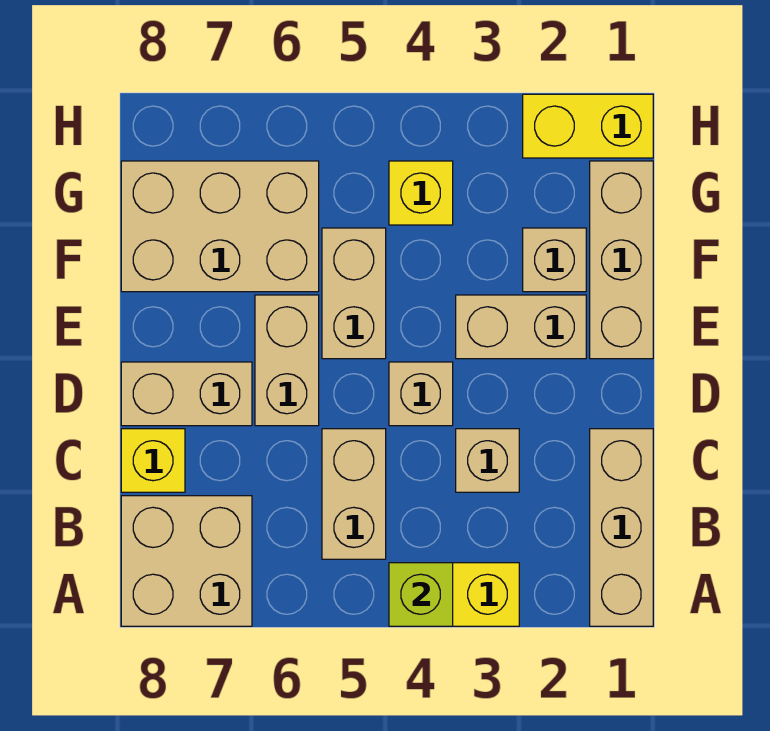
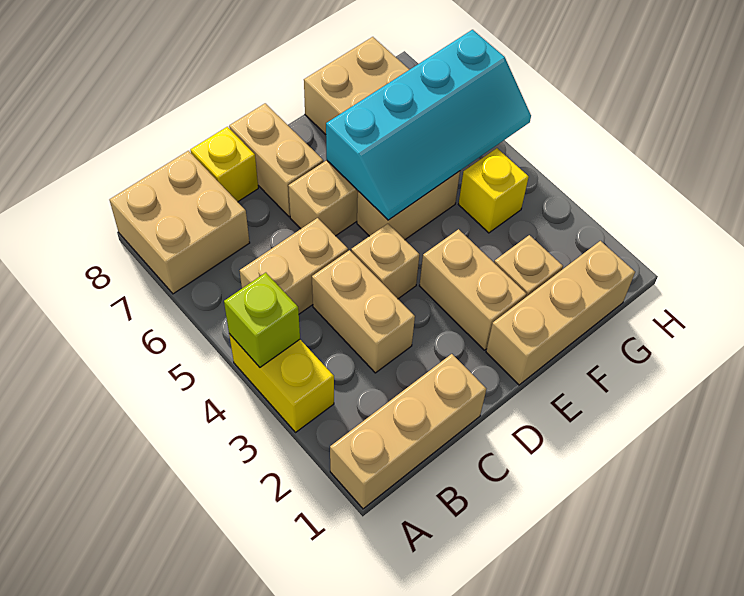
tan brick C3 level 1 -> tan brick C3:C4 level 1
none -> cyan slope E5:H6 level 2 top 6
yellow brick H1:H2 level 1 -> none

